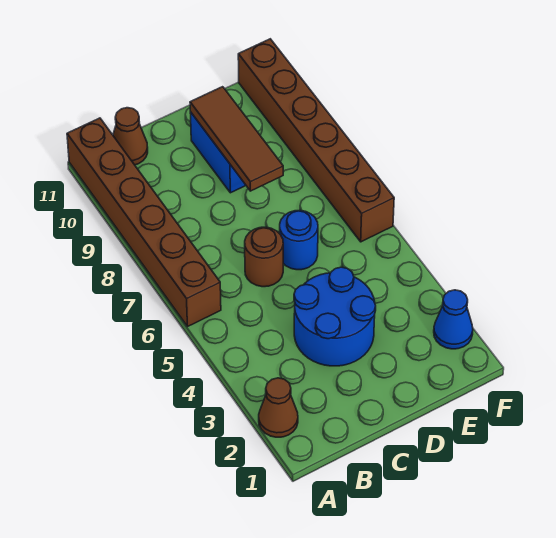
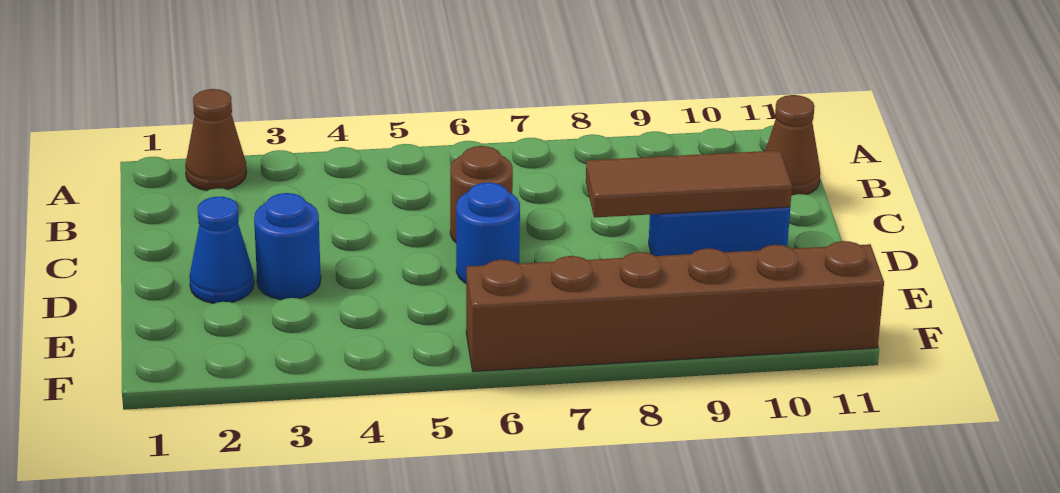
brown brick A6:A11 level 1 -> none
blue round brick C3:D4 level 1 -> blue round brick D3 level 1
blue cone F2 level 1 -> blue cone D2 level 1

